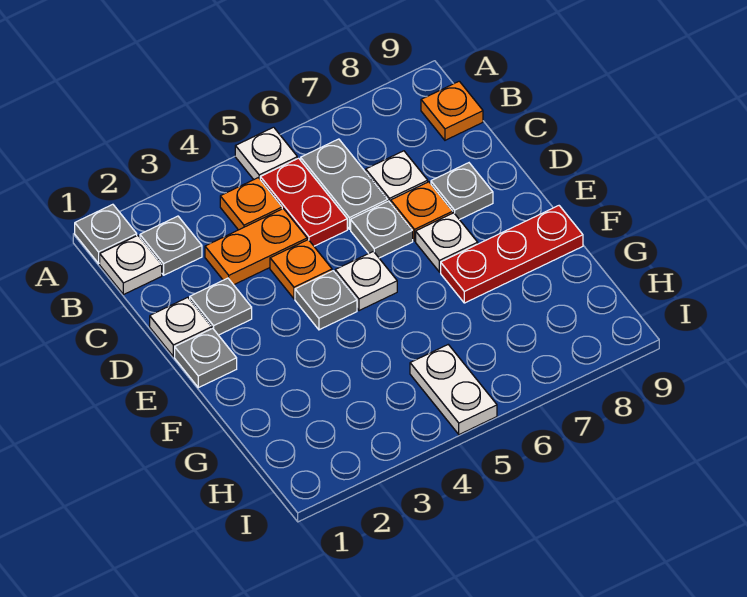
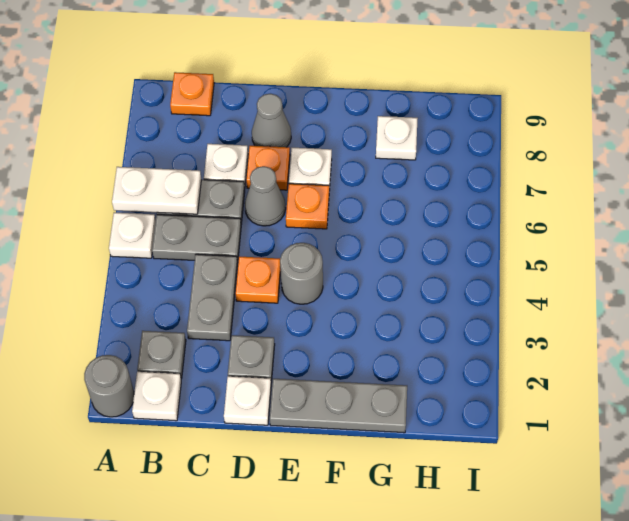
grey plate A1 level 1 -> grey round brick A1 level 1
orange plate B4 level 1 -> orange plate E6 level 1
red plate B5:C5 level 1 -> grey plate B5:C5 level 1
orange plate C3:C4 level 1 -> grey plate C3:C4 level 1
grey plate D6 level 1 -> grey cone D6 level 1
grey plate D8 level 1 -> grey cone D8 level 1
grey plate E1 level 1 -> grey plate E1:G1 level 1
grey plate E4 level 1 -> grey round brick E4 level 1
white plate E5 level 1 -> white plate G8 level 1
red plate F7:F9 level 1 -> none
white plate H5:I5 level 1 -> white plate A6:B6 level 2

